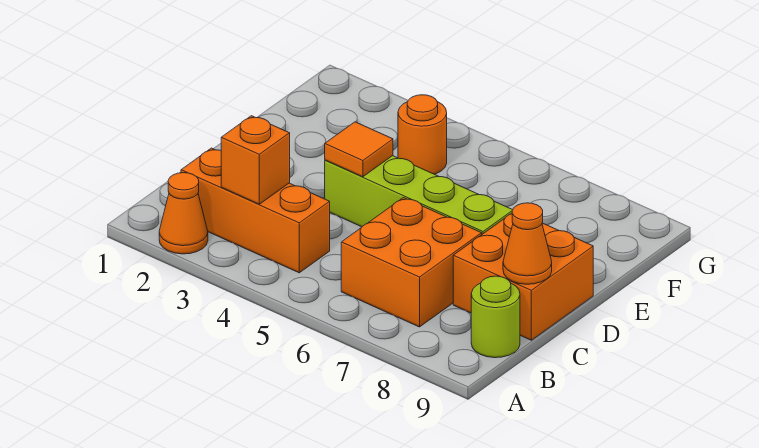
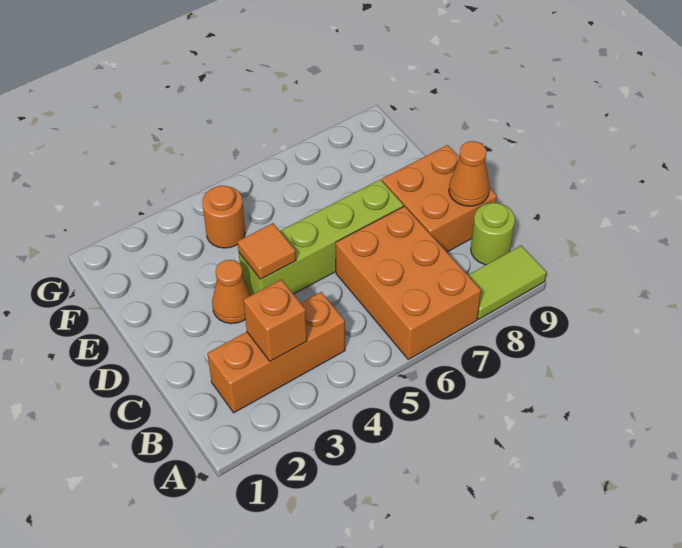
orange cone A2 level 1 -> orange cone D3 level 1
none -> lime tile A8:A9 level 1
orange brick B6:C7 level 1 -> orange brick A6:C7 level 1

